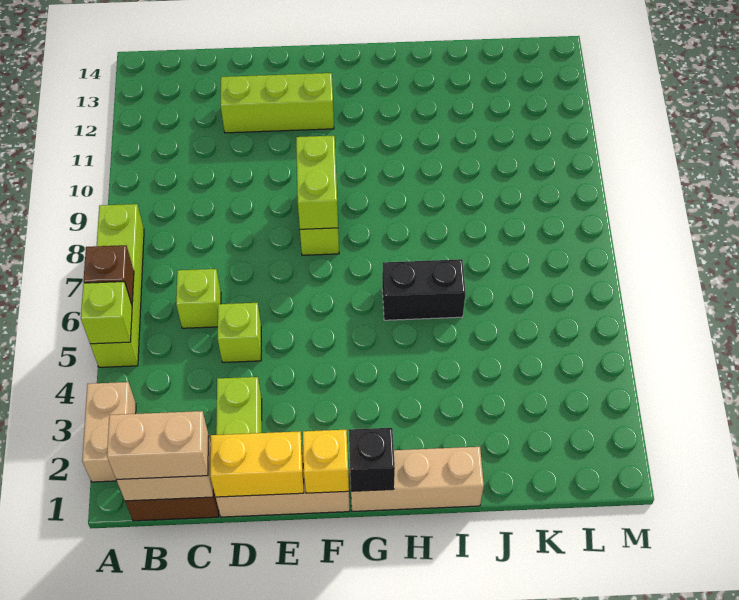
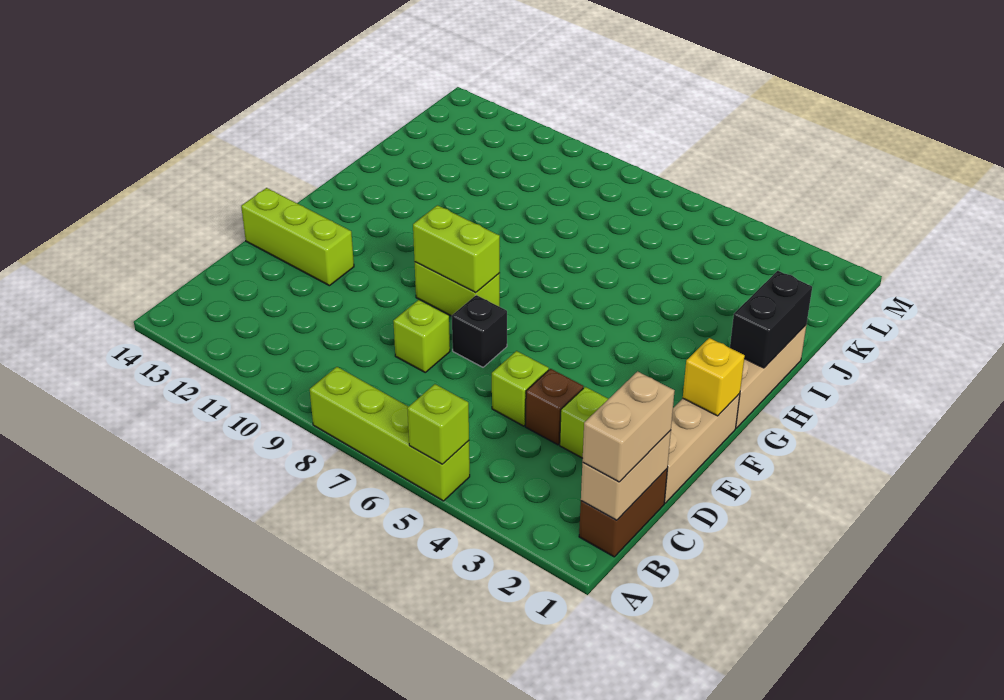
tan brick A2:A3 level 1 -> none
brown brick A6 level 2 -> brown brick D4 level 1
lime brick C6 level 1 -> lime brick D8 level 1
yellow brick D1:E1 level 2 -> none
lime brick D12:F12 level 1 -> lime brick E12:E14 level 1
black brick G1 level 2 -> black brick E7 level 1
black brick H6:I6 level 1 -> black brick H1:I1 level 2

